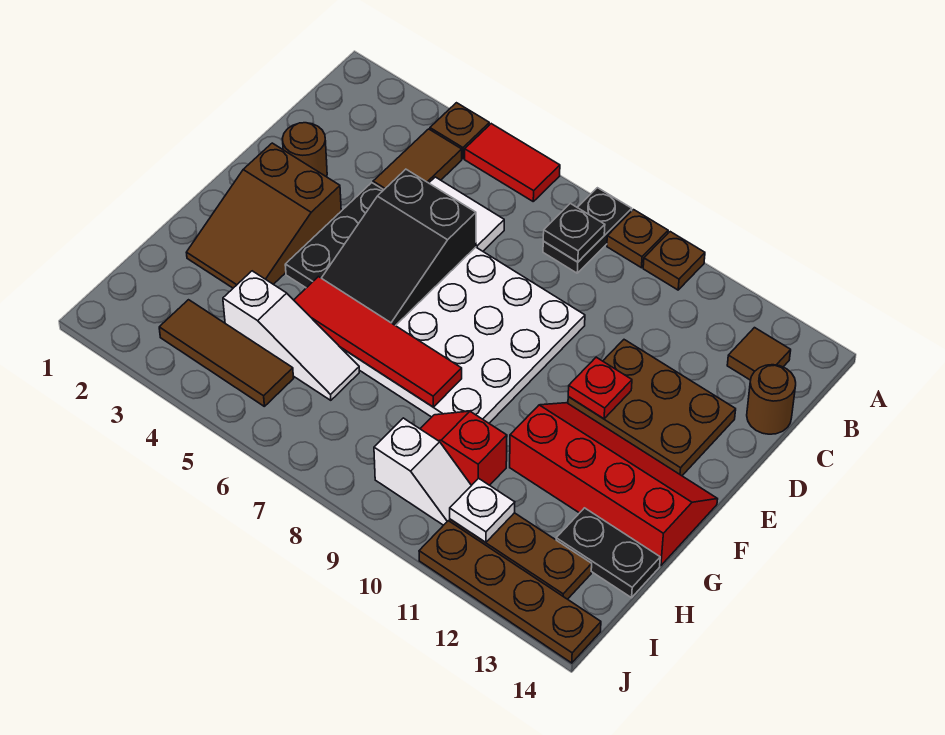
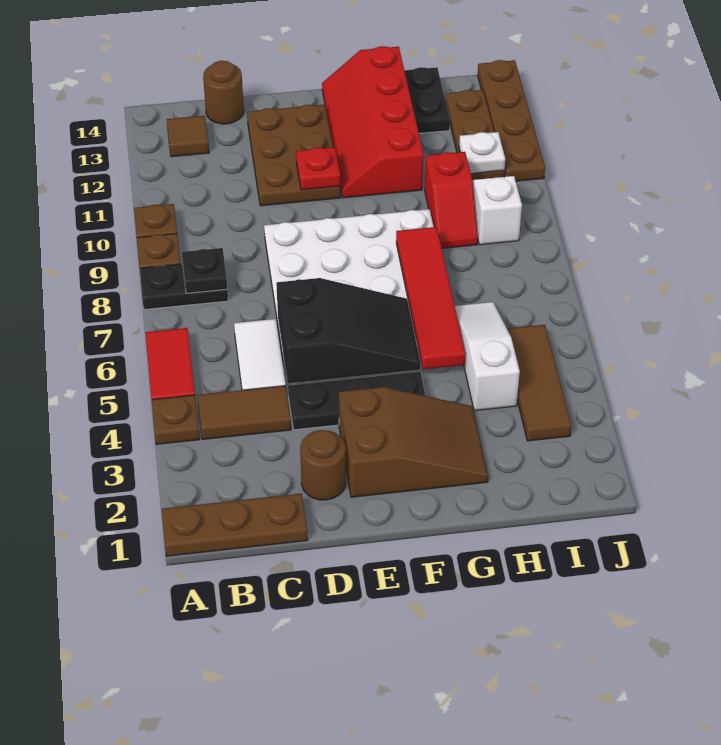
none -> brown plate A1:C1 level 1

